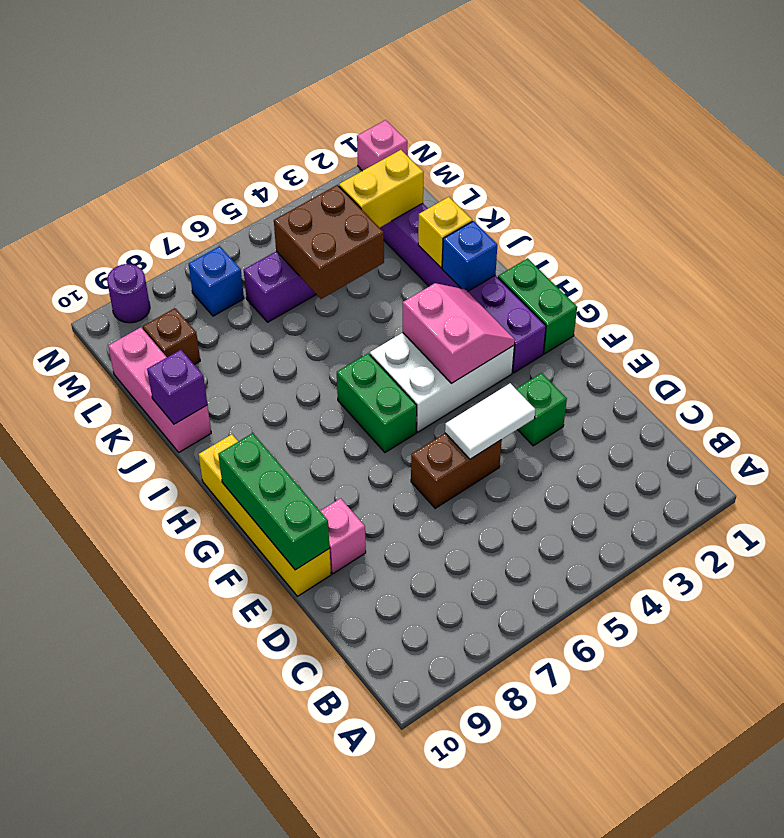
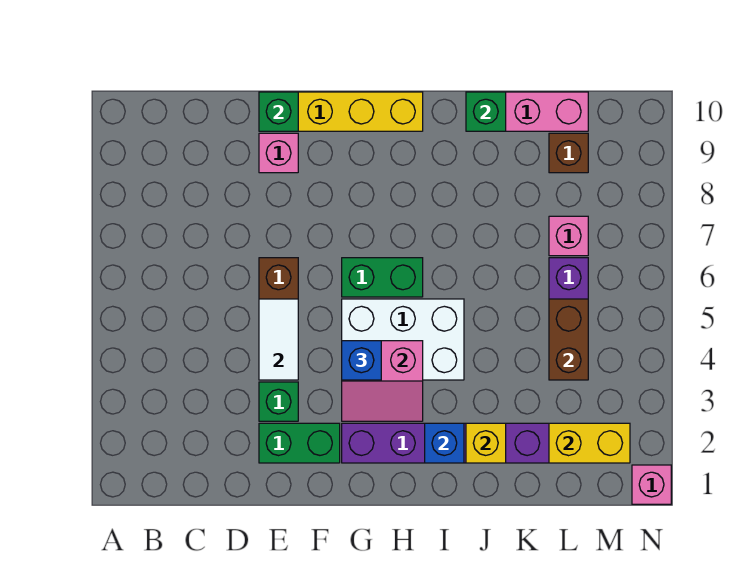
green brick E10:G10 level 2 -> green brick E10 level 2
green brick G1:H1 level 1 -> green brick E2:F2 level 1
white brick G3:H5 level 1 -> white brick G4:I5 level 1
purple brick J10 level 2 -> green brick J10 level 2
brown brick K4:L5 level 2 -> brown brick L4:L5 level 2
yellow brick L2:L3 level 2 -> yellow brick L2:M2 level 2
none -> pink brick L7 level 1
blue brick M7 level 1 -> blue brick G4 level 3
purple round brick N9 level 1 -> none

